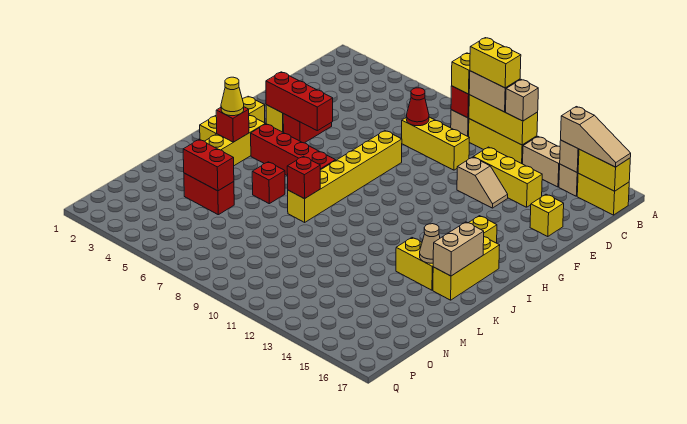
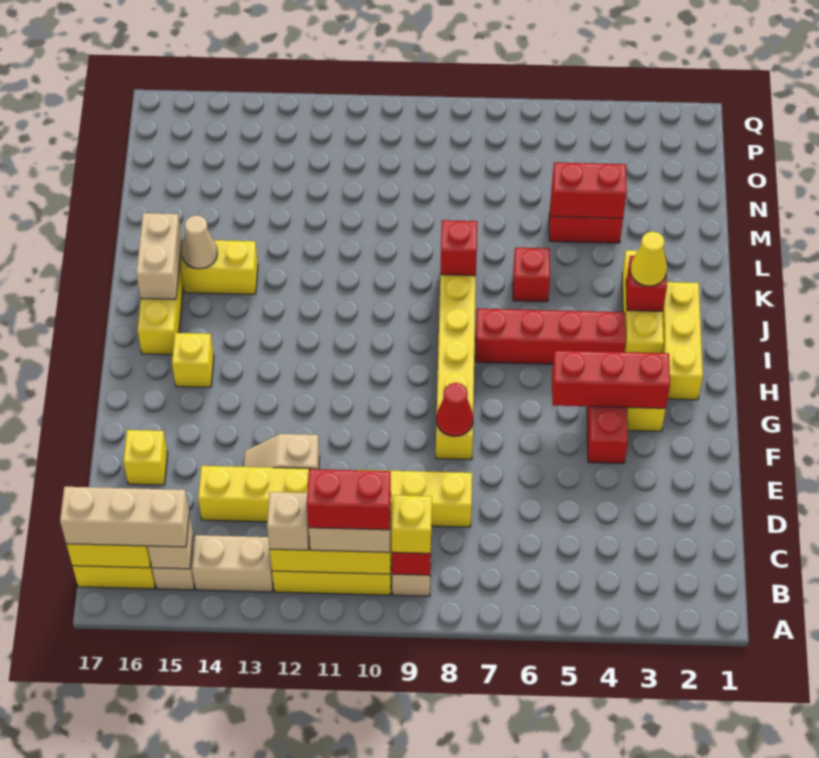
yellow brick B10:B11 level 4 -> red brick B10:B11 level 4
tan slope B15:B17 level 3 top 15 -> tan brick B15:B17 level 3
red cone D8 level 2 -> red cone F8 level 2

